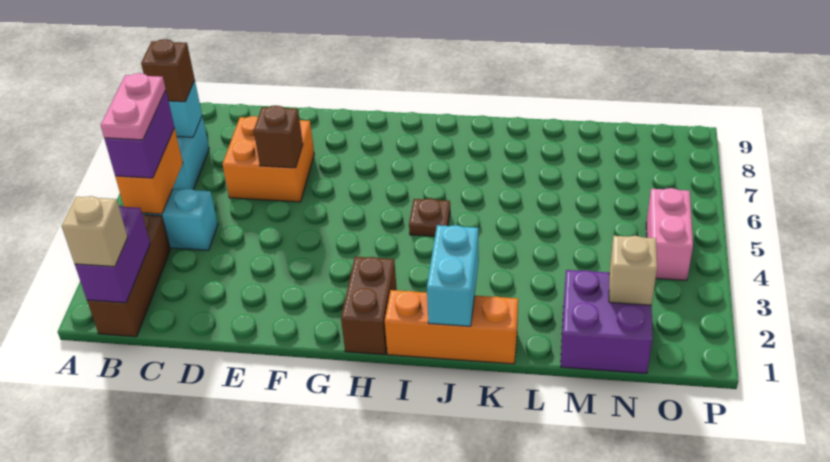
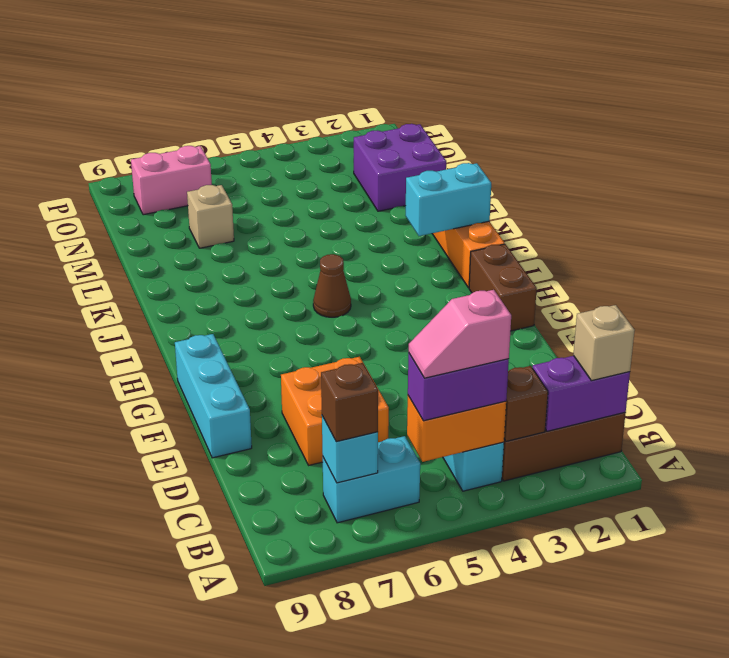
pink plate B4:B5 level 4 -> pink slope B4:B5 level 4 top 4
brown brick E6 level 2 -> brown brick B3 level 2
none -> cyan brick E9:G9 level 1
brown brick H1:H2 level 1 -> brown brick G1:H1 level 1
brown plate I5 level 1 -> brown cone I5 level 1
tan brick N2 level 2 -> tan brick M7 level 1
pink brick O4:O5 level 1 -> pink brick O7:O8 level 1

